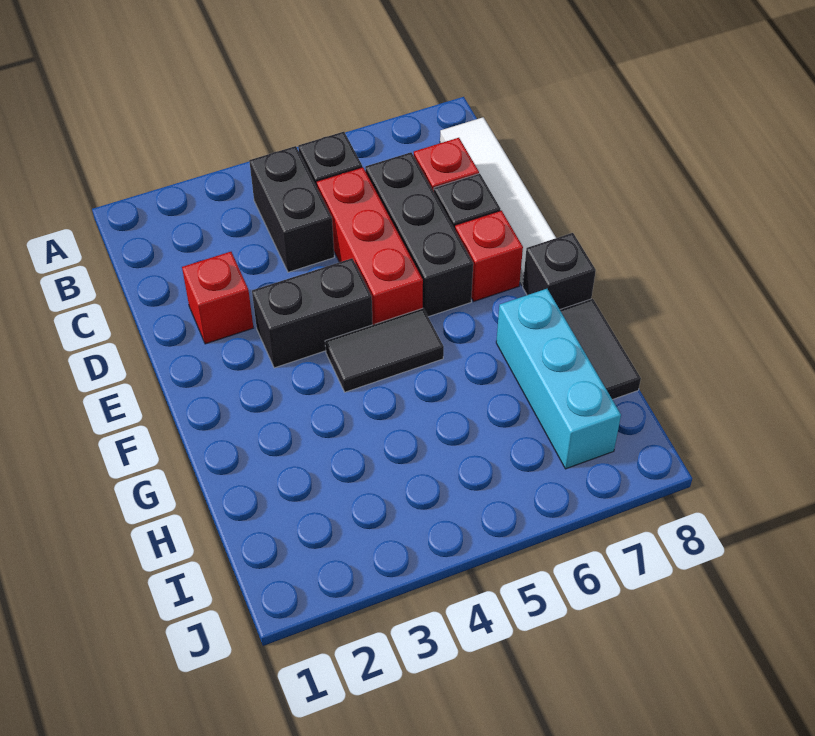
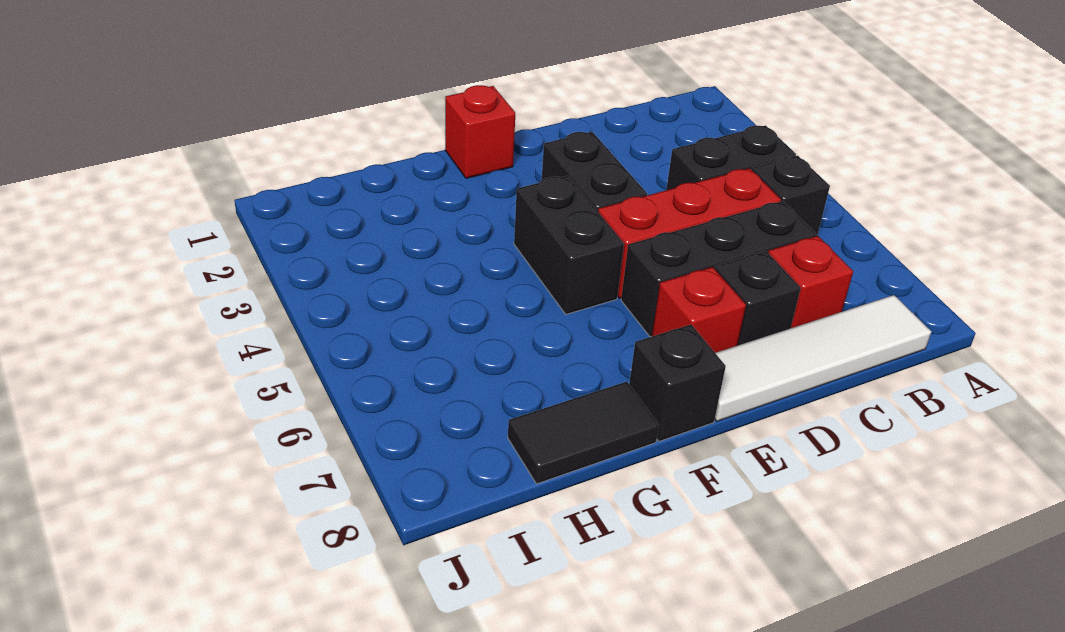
red brick D2 level 1 -> red brick F1 level 1
black tile F4:F5 level 1 -> black brick F4:F5 level 1
cyan brick G7:I7 level 1 -> none

